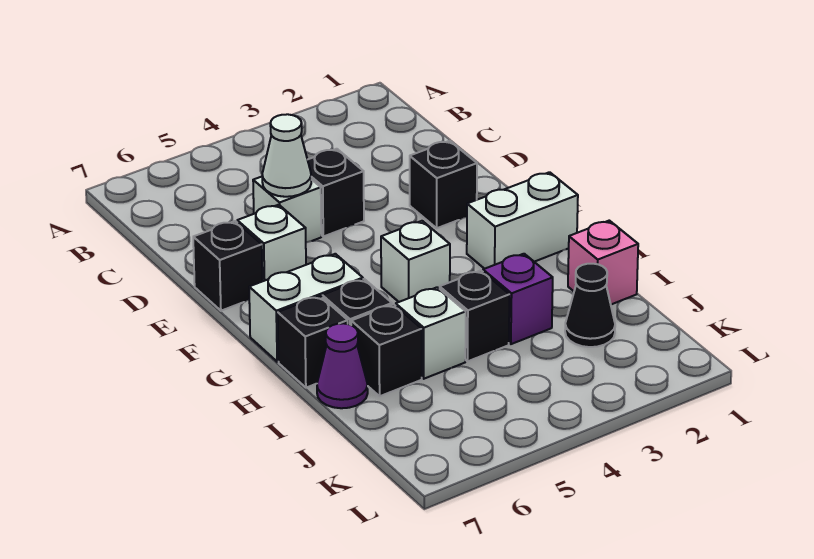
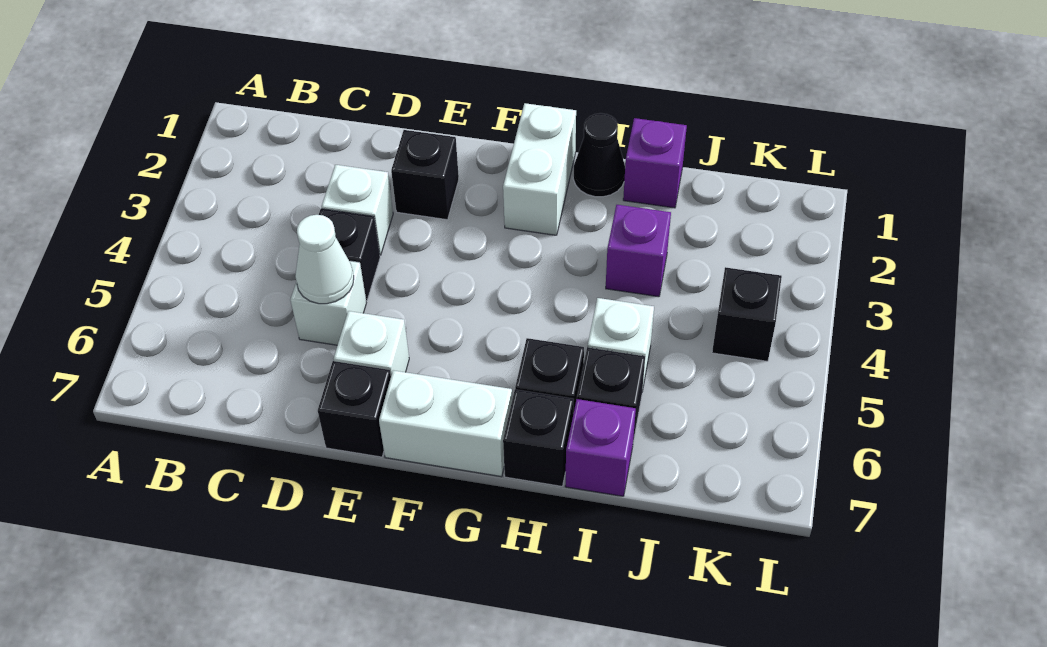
white brick G4 level 1 -> white brick D3 level 1
white brick G6:G7 level 1 -> white brick F7:G7 level 1
pink brick I1 level 1 -> purple brick I1 level 1
black brick I4 level 1 -> black brick K4 level 1
purple cone I7 level 1 -> purple brick I7 level 1
black cone J2 level 1 -> black cone H1 level 1

